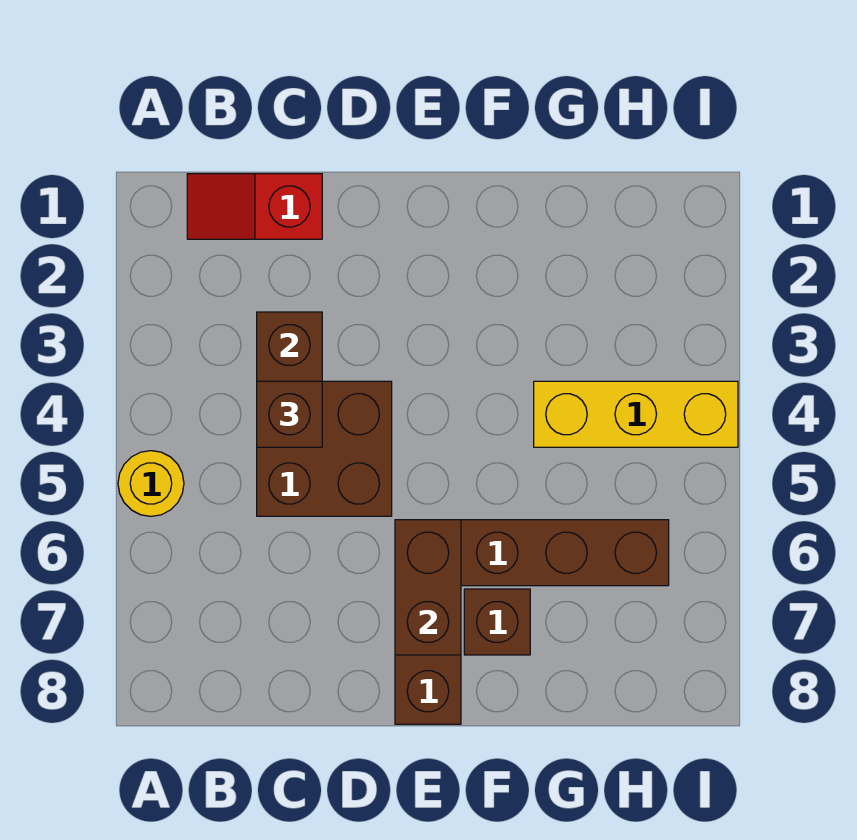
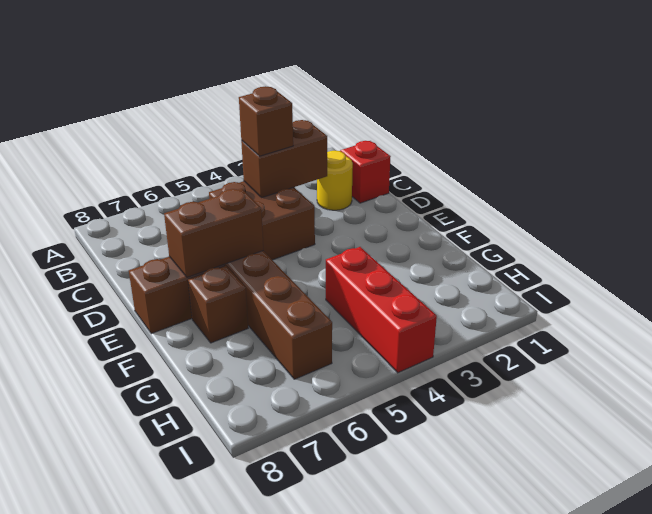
yellow round brick A5 level 1 -> yellow round brick C2 level 1
yellow brick G4:I4 level 1 -> red brick G4:I4 level 1

